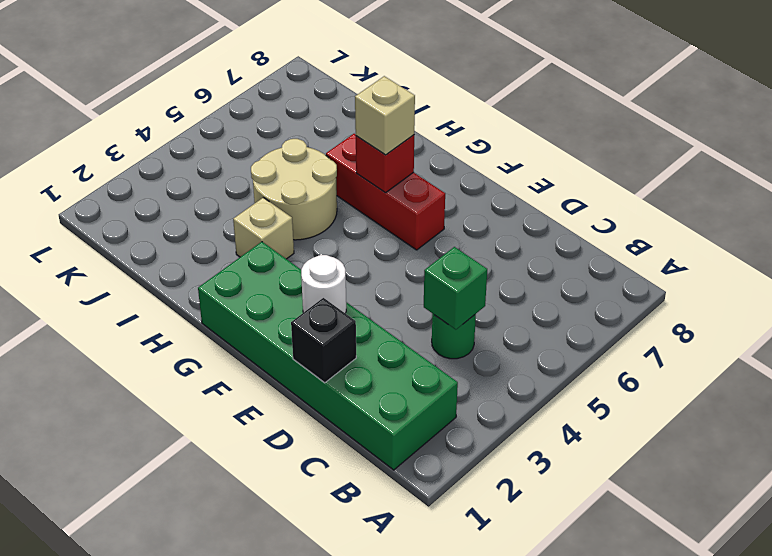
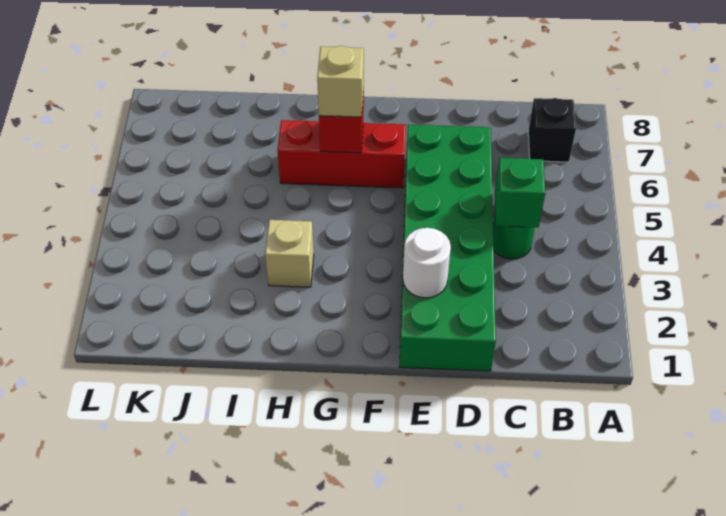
green brick B1:G2 level 1 -> green brick D1:E6 level 1
black brick D1 level 2 -> black brick B7 level 1
tan round brick H4:I5 level 1 -> none

